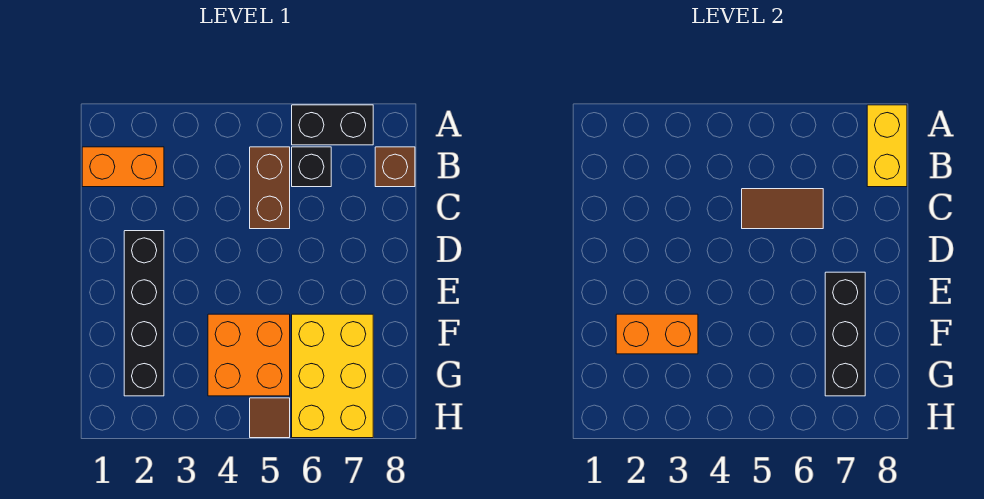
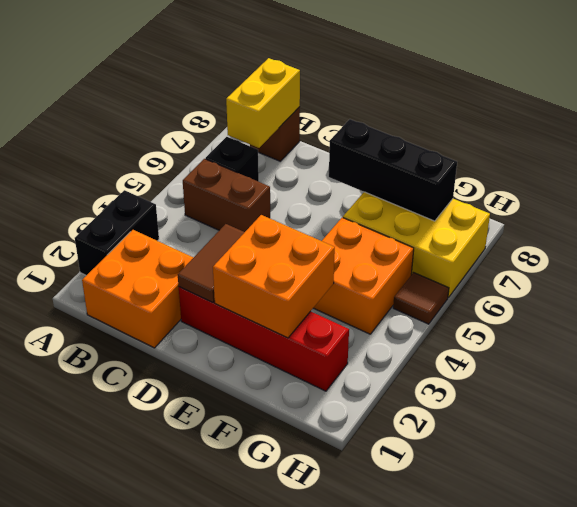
black brick A6:A7 level 1 -> black brick A2:A3 level 1
yellow brick A8:B8 level 2 -> yellow brick B7:B8 level 2
orange brick B1:B2 level 1 -> orange brick B1:C2 level 1
brown tile C5:C6 level 2 -> brown tile D2:D3 level 2
black brick D2:G2 level 1 -> red brick D2:G2 level 1
orange brick F2:F3 level 2 -> orange brick E2:F3 level 2

